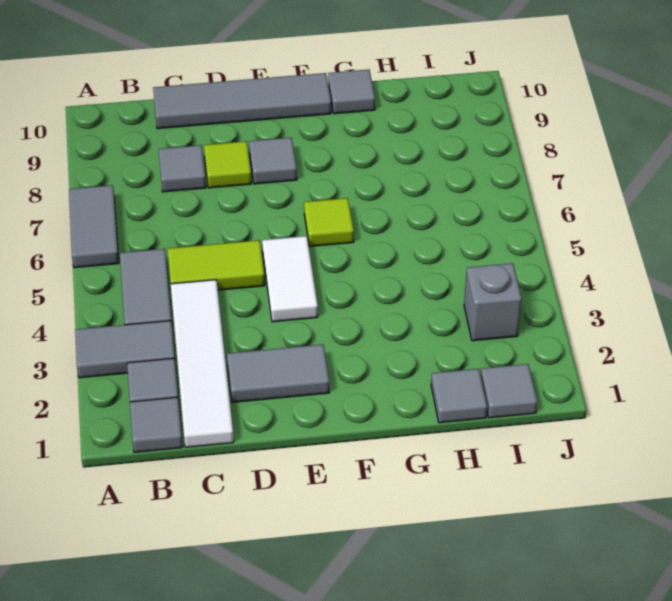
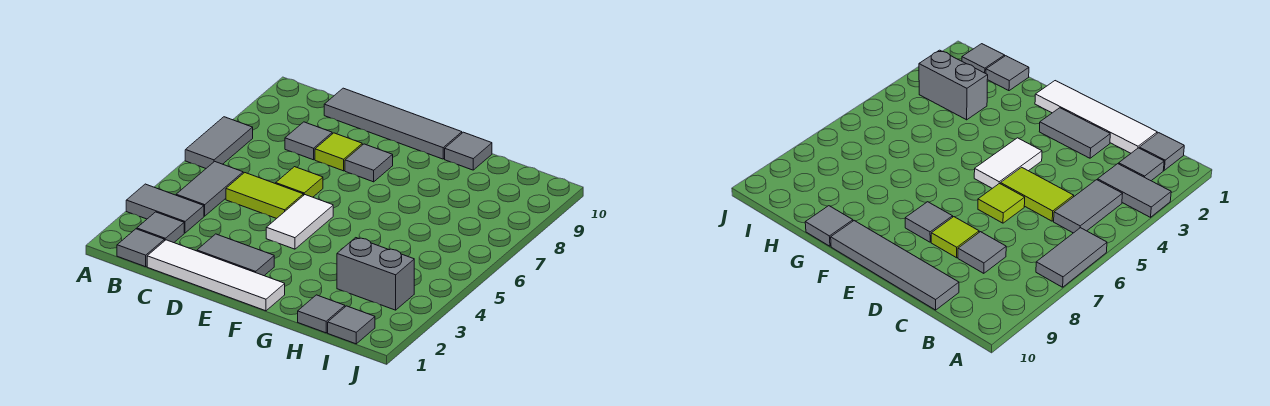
white tile C1:C4 level 1 -> white tile C1:F1 level 1
lime tile F6 level 1 -> lime tile D6 level 1
grey brick I3 level 1 -> grey brick H3:I3 level 1

